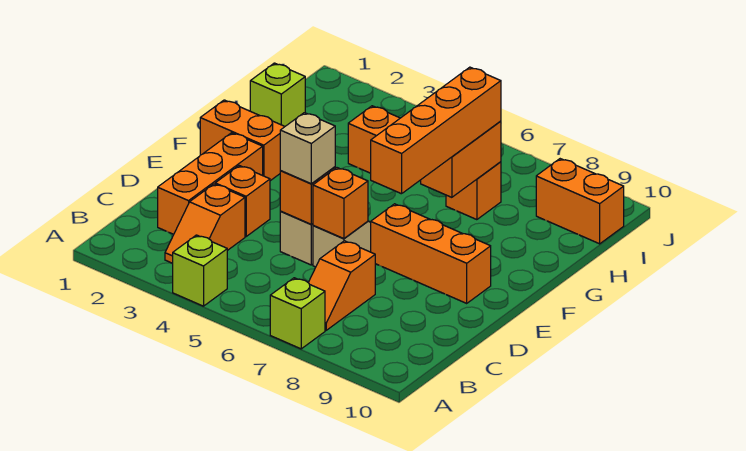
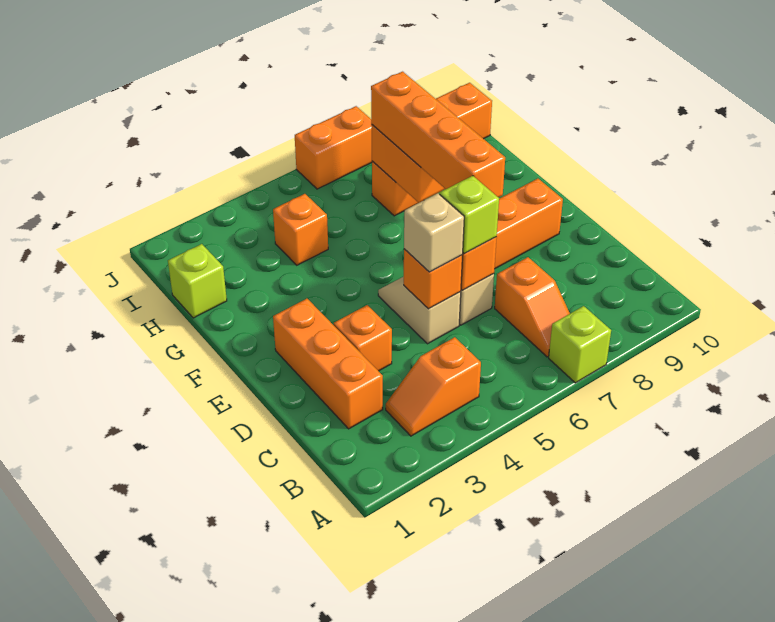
lime brick A4 level 1 -> lime brick D6 level 3
orange slope B3:C3 level 1 top C -> orange slope B3:B4 level 1 top 4
orange brick F1:F2 level 1 -> orange brick J6:J7 level 1

